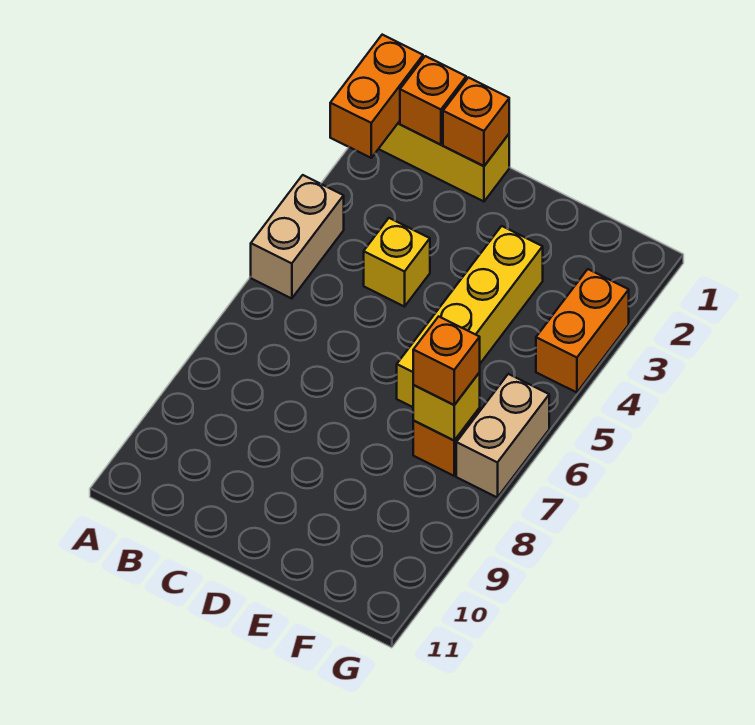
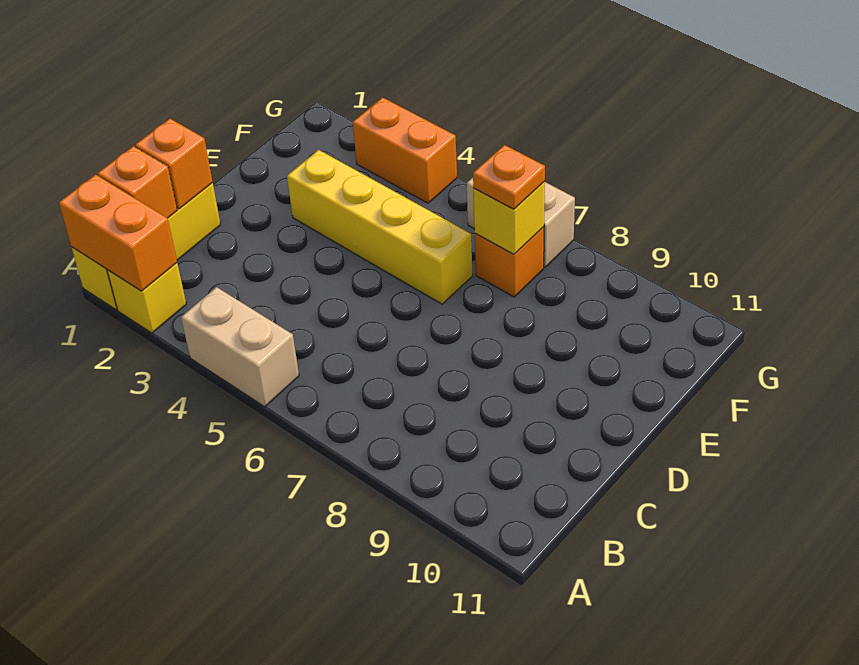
yellow brick C4 level 1 -> yellow brick A2 level 1
orange brick F7 level 3 -> orange plate F7 level 3

